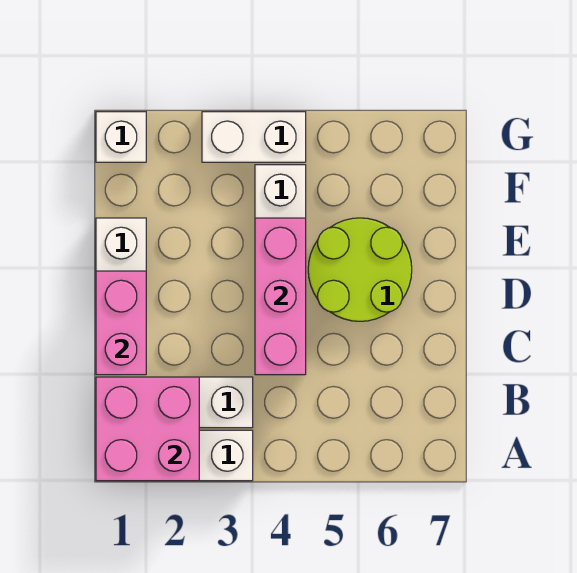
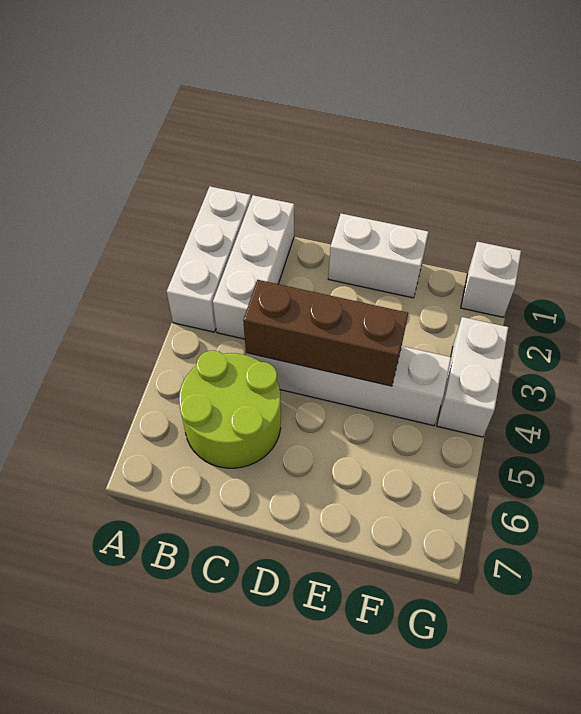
pink brick A1:B2 level 2 -> none
pink brick C1:D1 level 2 -> none
pink brick C4:E4 level 2 -> brown brick C4:E4 level 2
lime round brick D5:E6 level 1 -> lime round brick B5:C6 level 1

